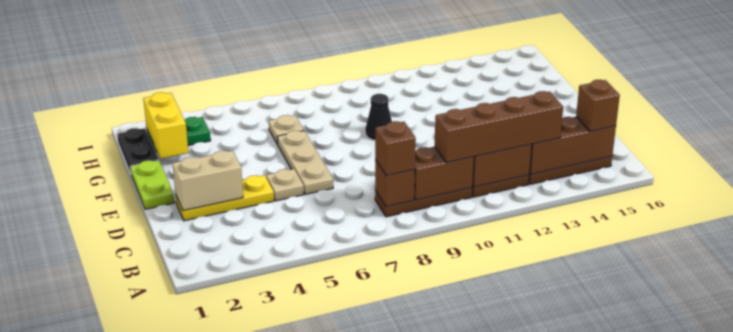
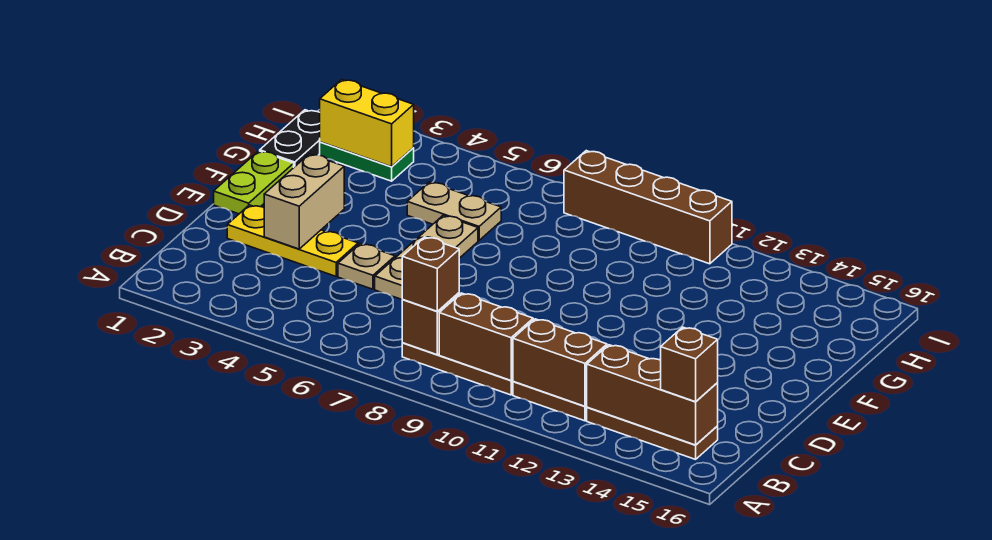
brown brick B10:B13 level 3 -> brown brick I8:I11 level 1
tan brick D2:D3 level 2 -> tan brick D3:E3 level 2
black cone F9 level 1 -> none
yellow brick G2:H2 level 2 -> yellow brick H2:H3 level 2
tan plate G6 level 1 -> tan plate G5:G6 level 1

